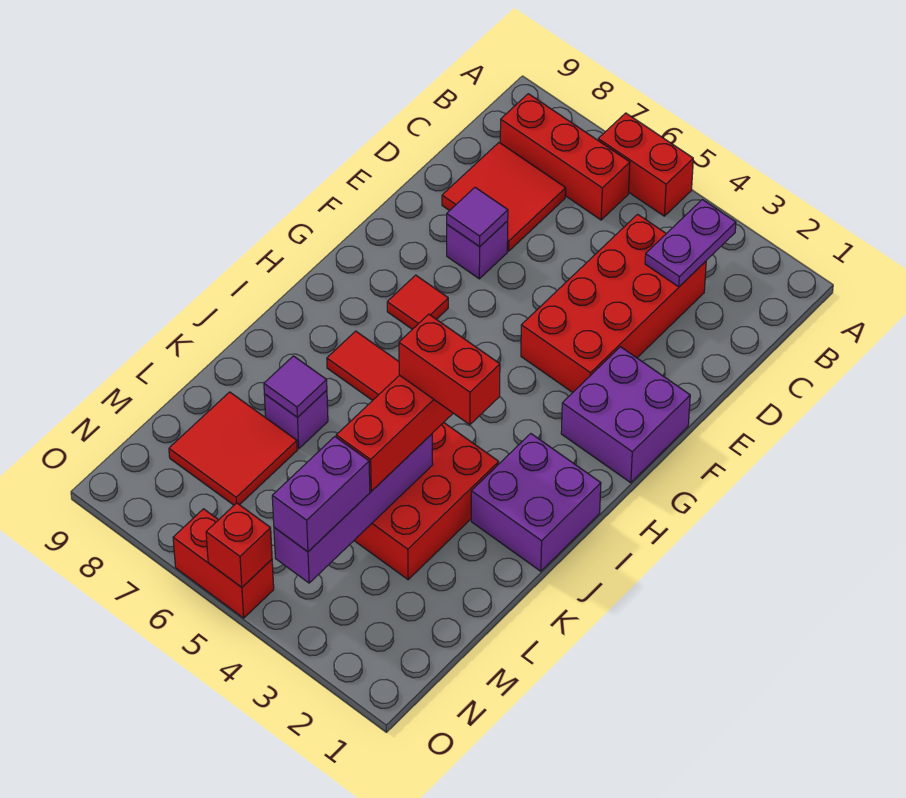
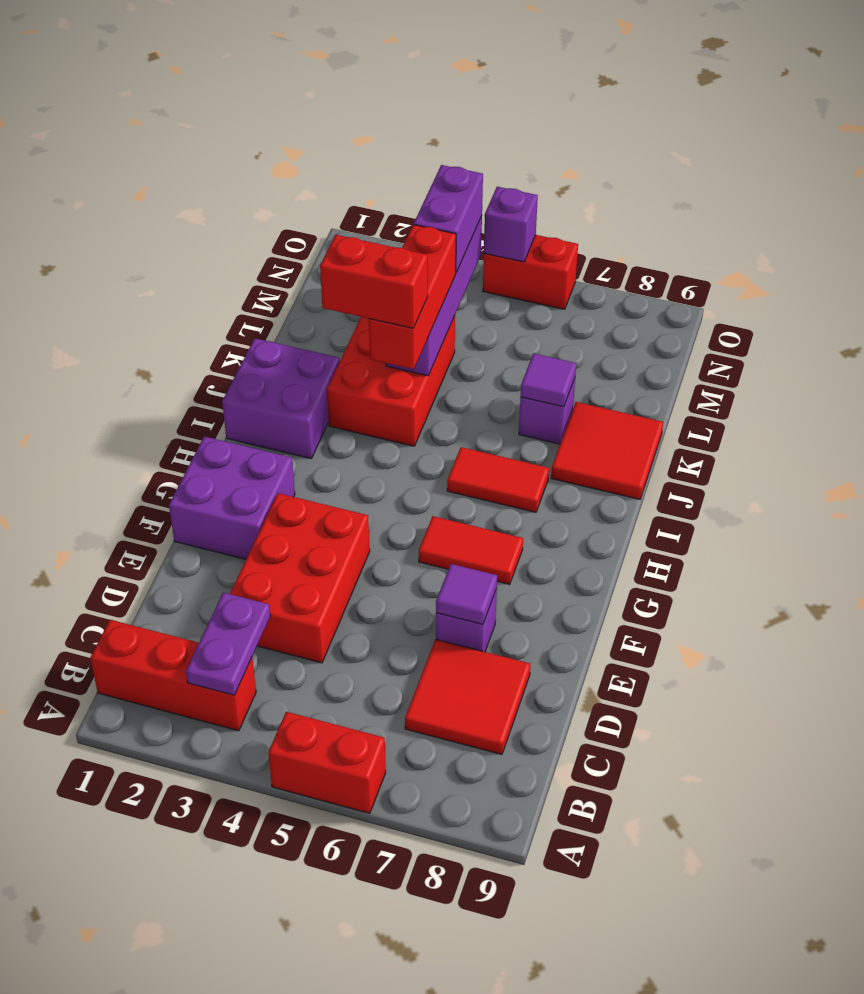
red brick B6:B8 level 1 -> red brick B1:B3 level 1
red brick C3:F4 level 1 -> red brick D3:F4 level 1
red tile G7 level 1 -> red tile G6:G7 level 1
red tile L7:M8 level 1 -> red tile J8:K9 level 1
red brick O5 level 2 -> purple brick O5 level 2

